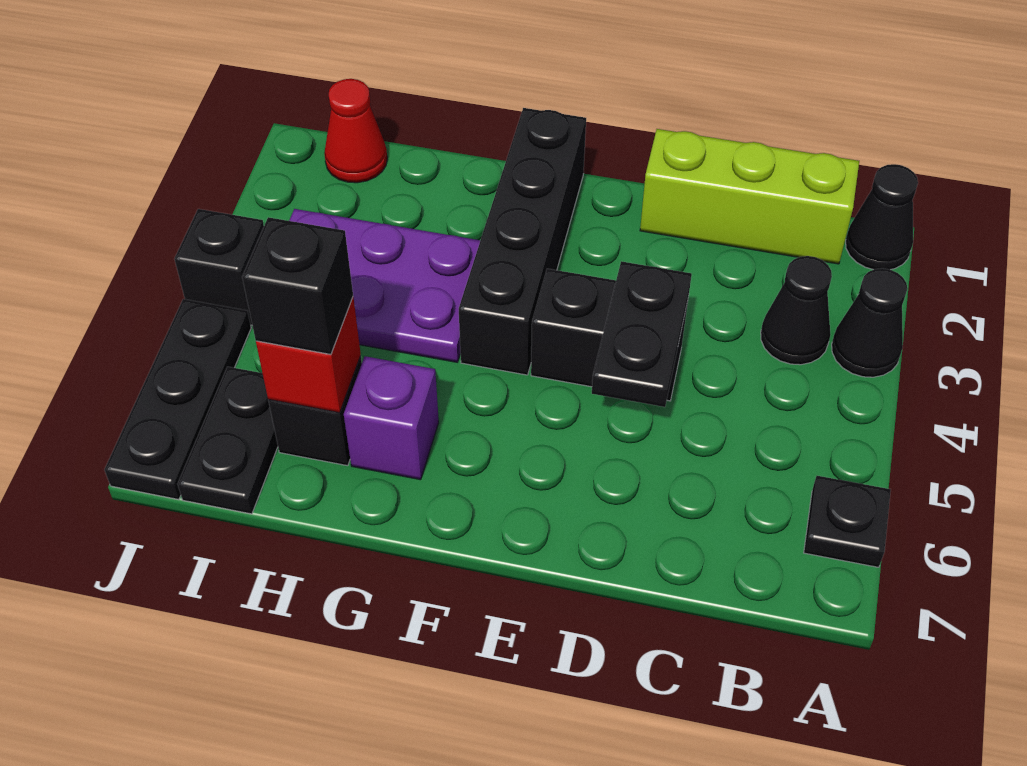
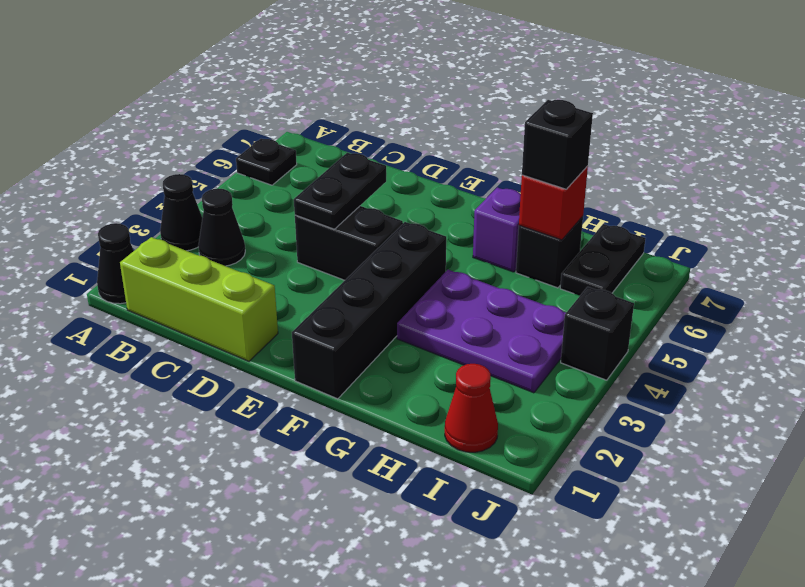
black plate J5:J7 level 1 -> none

